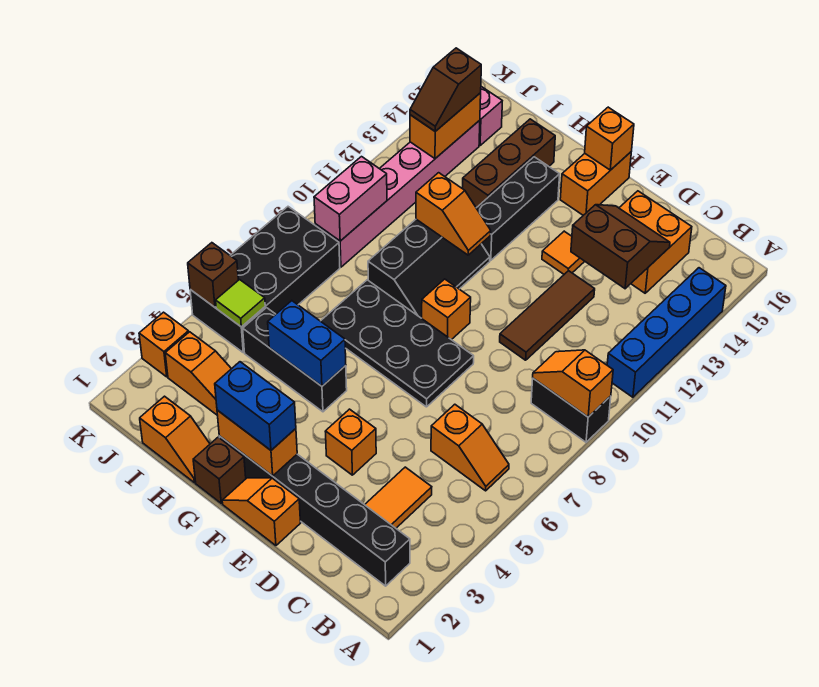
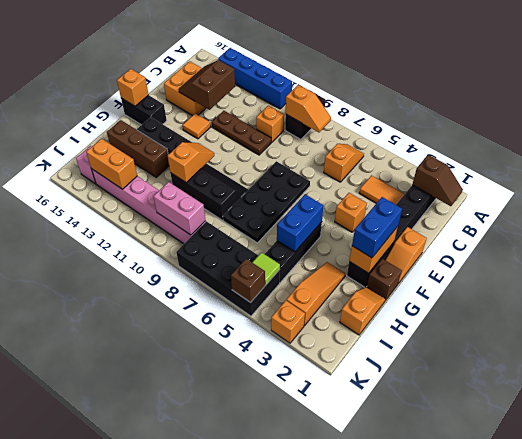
orange slope A9:B9 level 2 top A -> orange slope B8:B9 level 2 top 9
brown tile D10:D12 level 1 -> brown plate D10:D12 level 1
orange brick F9 level 1 -> orange brick C10 level 1
orange brick F15:F16 level 1 -> black brick F15:F16 level 1
brown slope J13:J14 level 3 top 14 -> brown slope B1:B2 level 2 top 2

